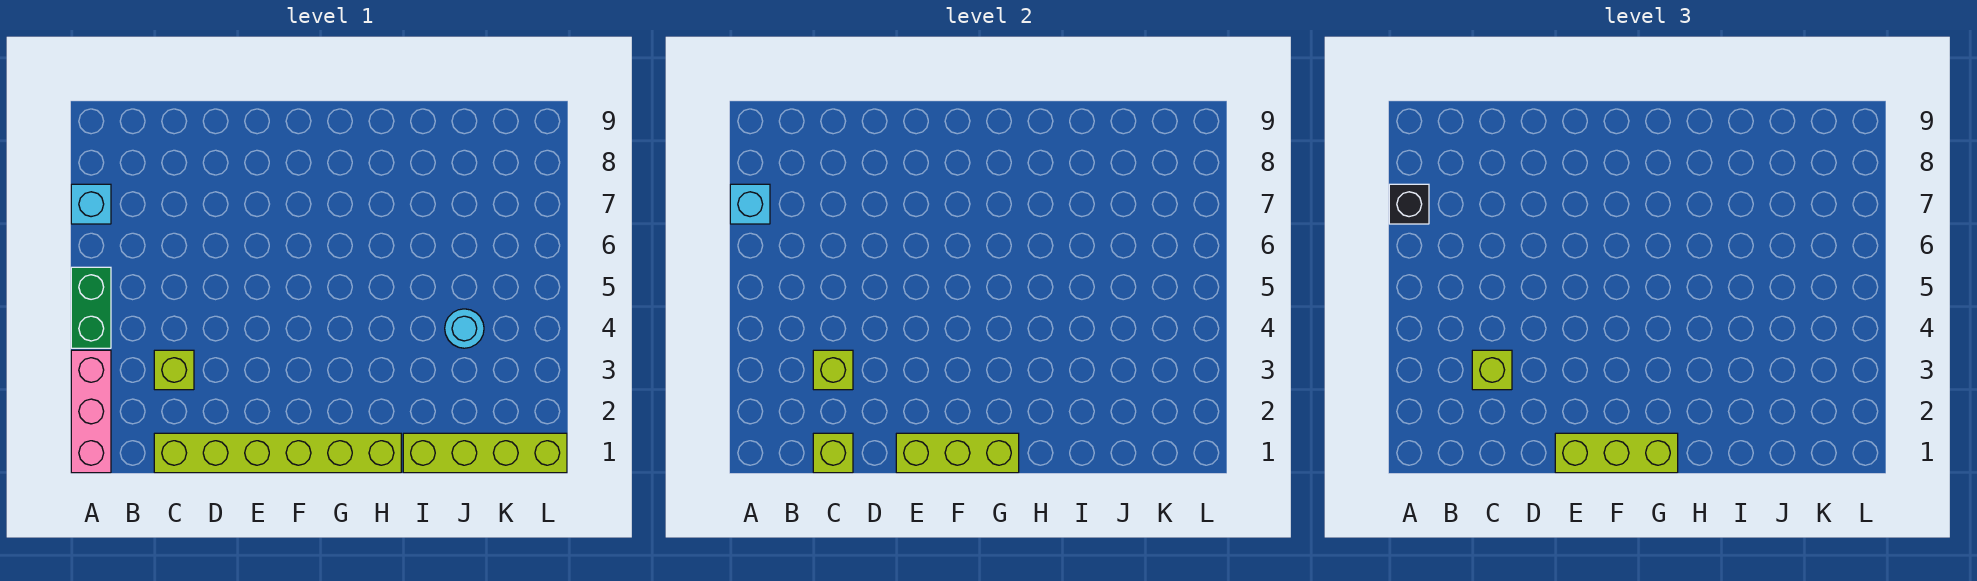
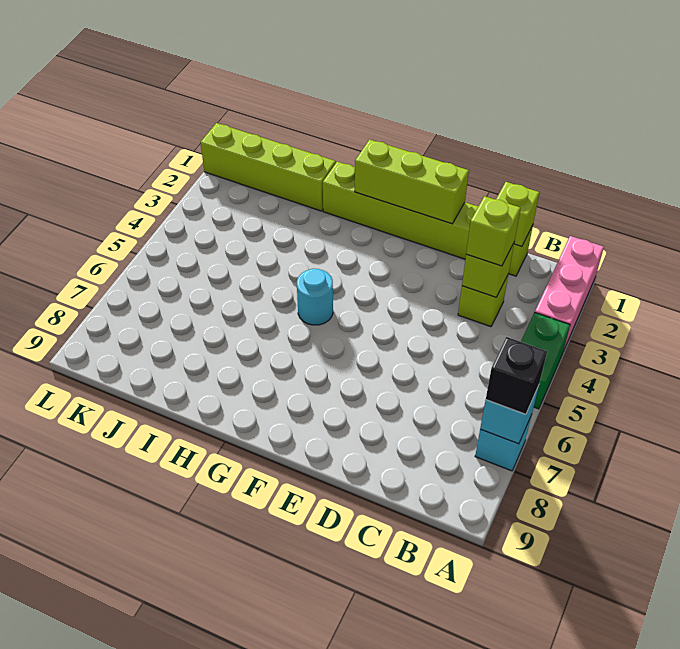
lime brick E1:G1 level 3 -> none
cyan round brick J4 level 1 -> cyan round brick G5 level 1

